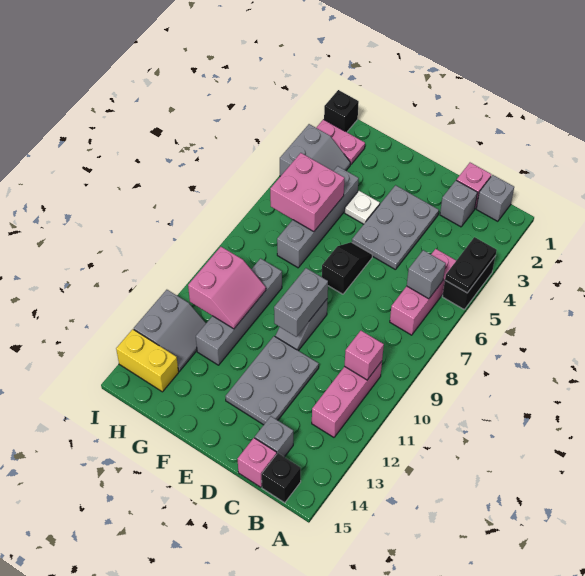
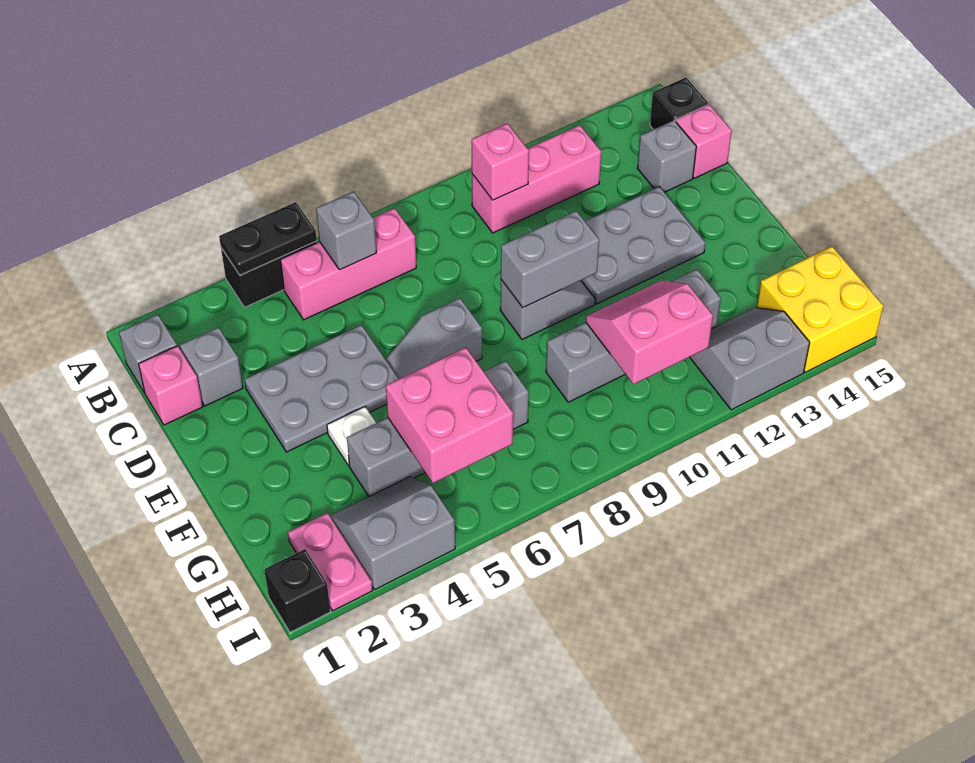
black slope E6:E7 level 1 top 7 -> grey slope E6:E7 level 1 top 7
yellow brick H14:I14 level 1 -> yellow brick H14:I15 level 1

